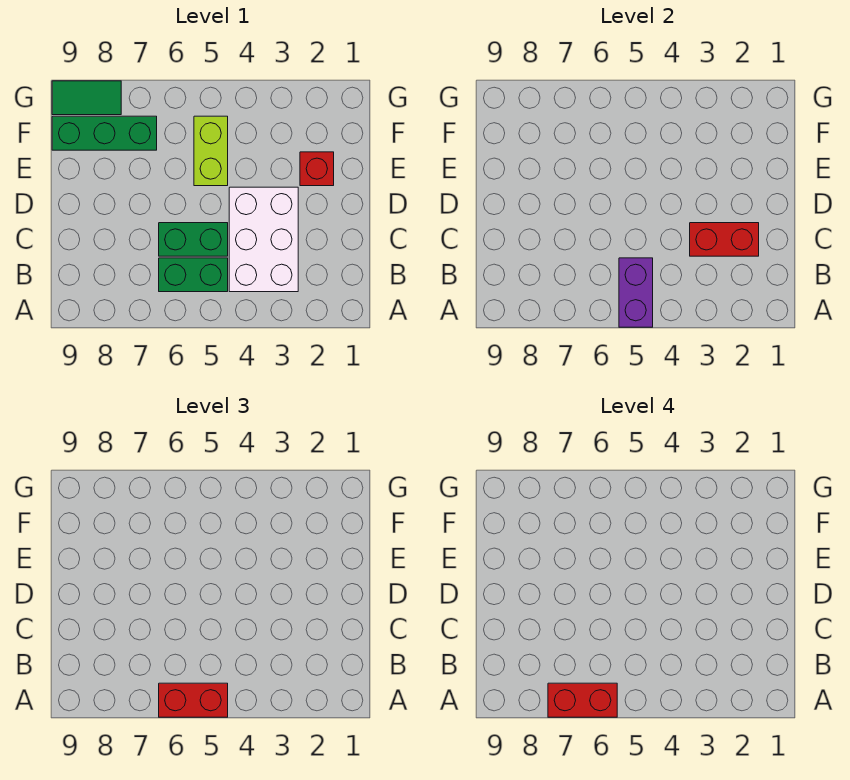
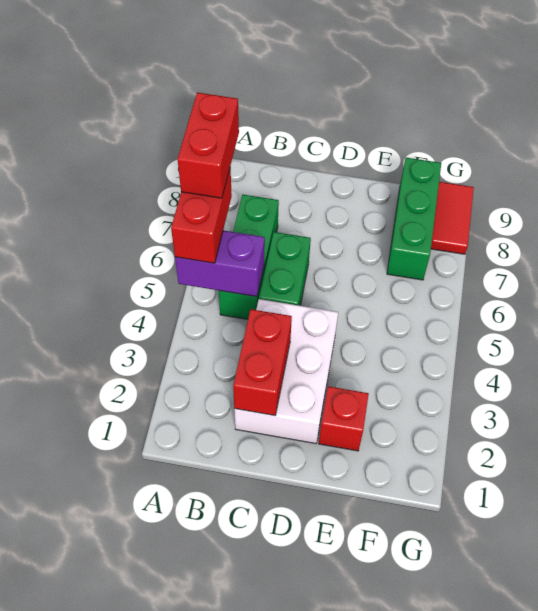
white brick B3:D4 level 1 -> white brick C2:D4 level 1
green brick B5:B6 level 1 -> green brick B5:B7 level 1
lime brick E5:F5 level 1 -> none
green tile G8:G9 level 1 -> red tile G8:G9 level 1

